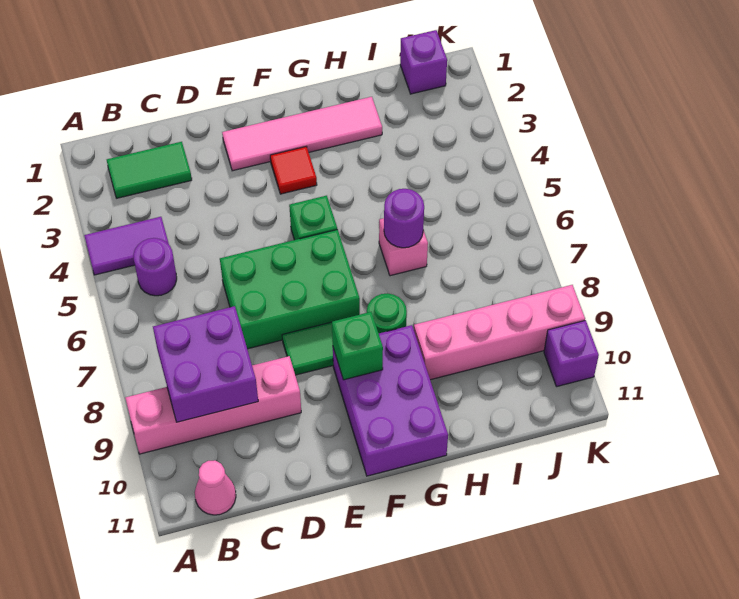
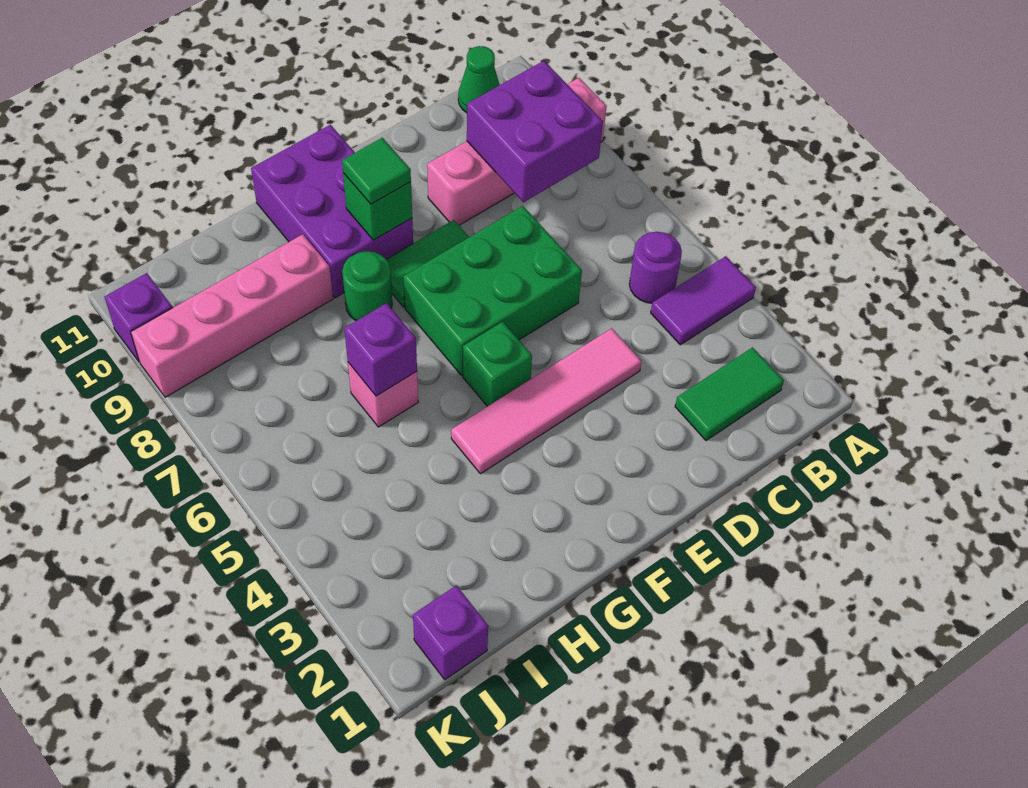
pink cone B11 level 1 -> green cone B11 level 1
pink tile E2:H2 level 1 -> pink tile D4:G4 level 1
red tile F3 level 1 -> none
none -> green tile F9 level 3
purple round brick H6 level 2 -> purple brick H6 level 2

